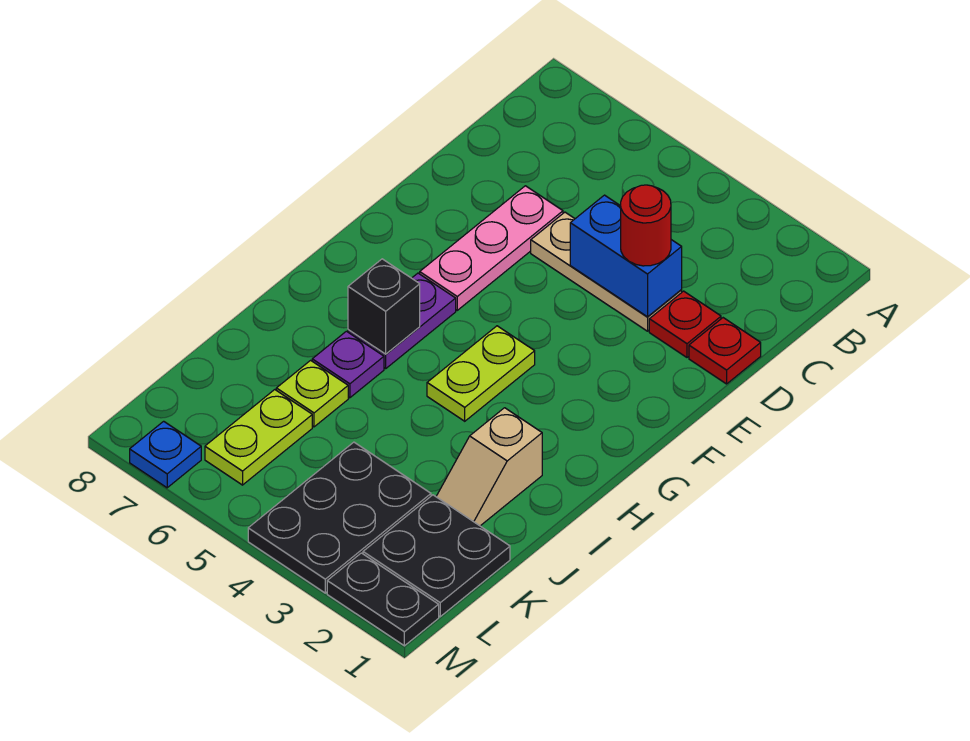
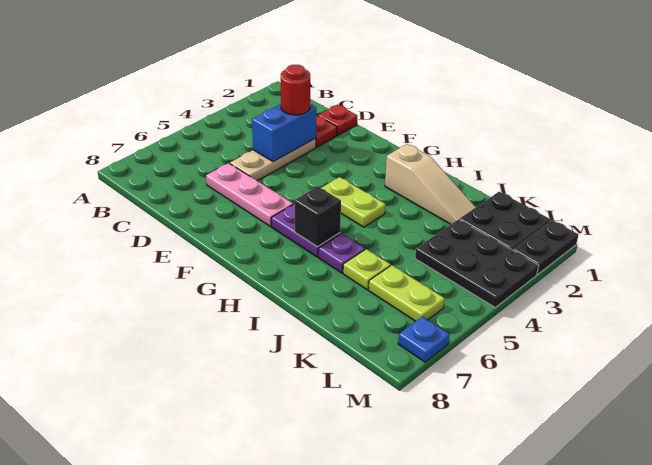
tan slope I2:J2 level 1 top I -> tan slope H2:J2 level 1 top H

